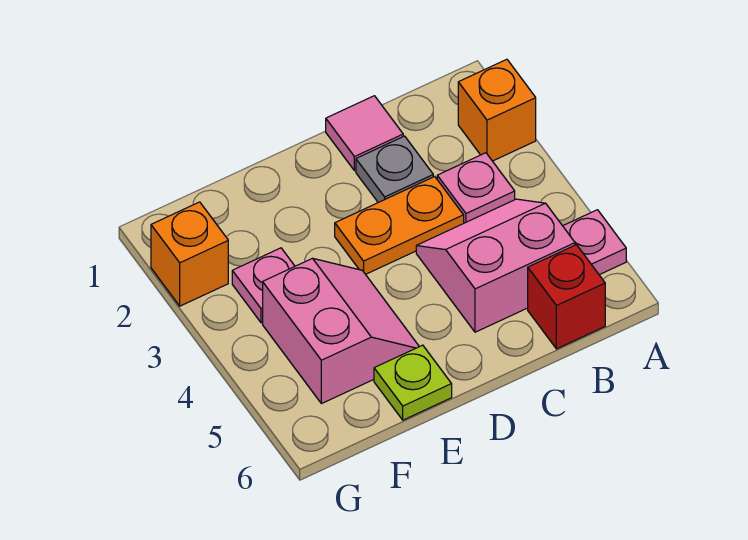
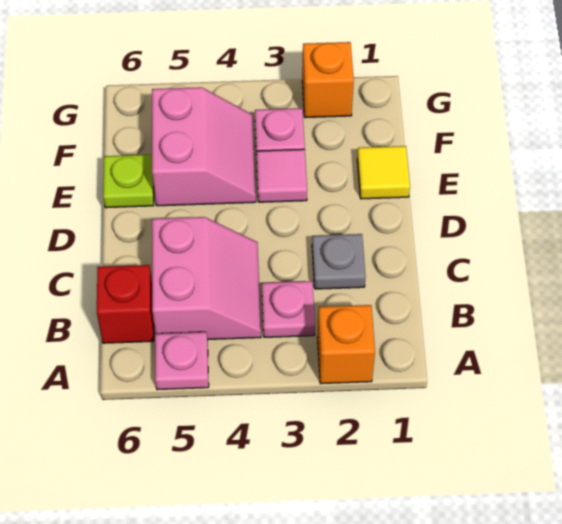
pink tile C1 level 1 -> pink tile E3 level 1
orange plate C3:D3 level 1 -> none
none -> yellow tile E1 level 1
pink slope E4:F5 level 1 top F -> pink slope E4:F5 level 1 top 5

